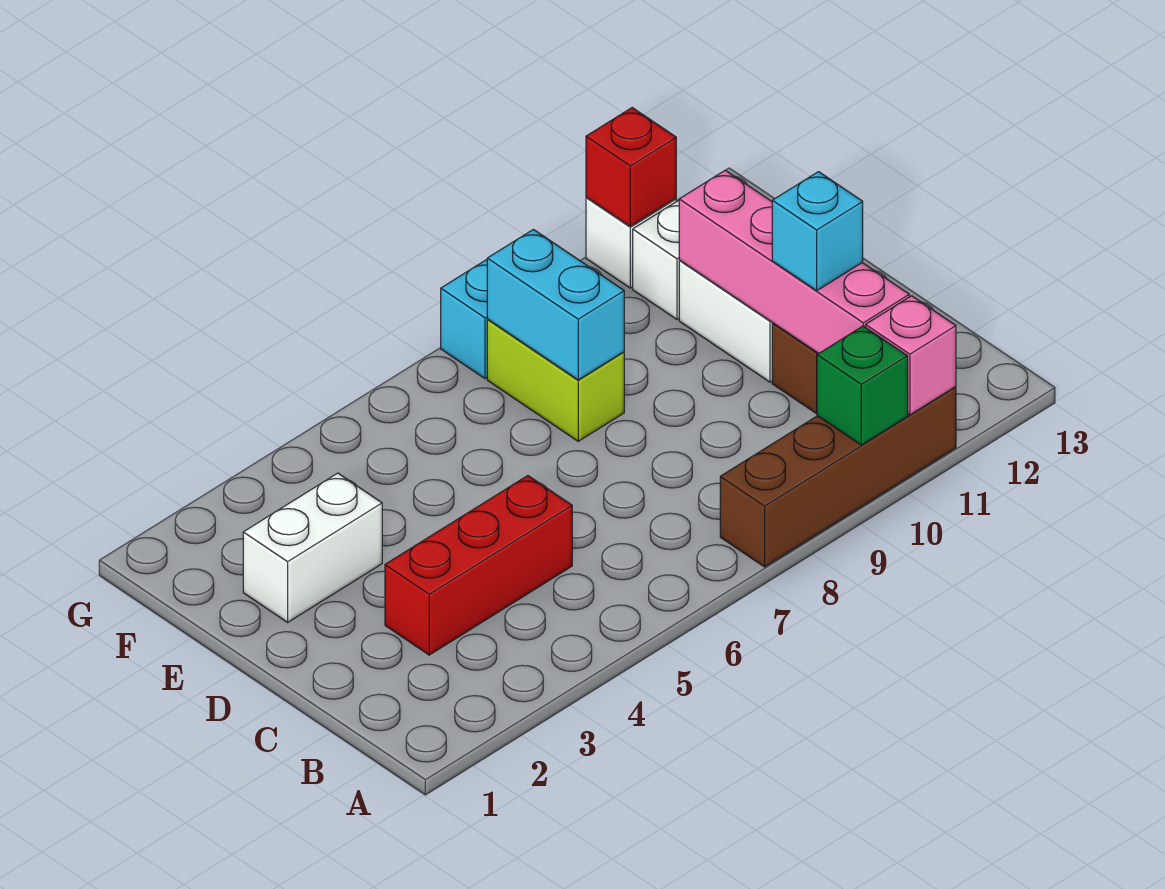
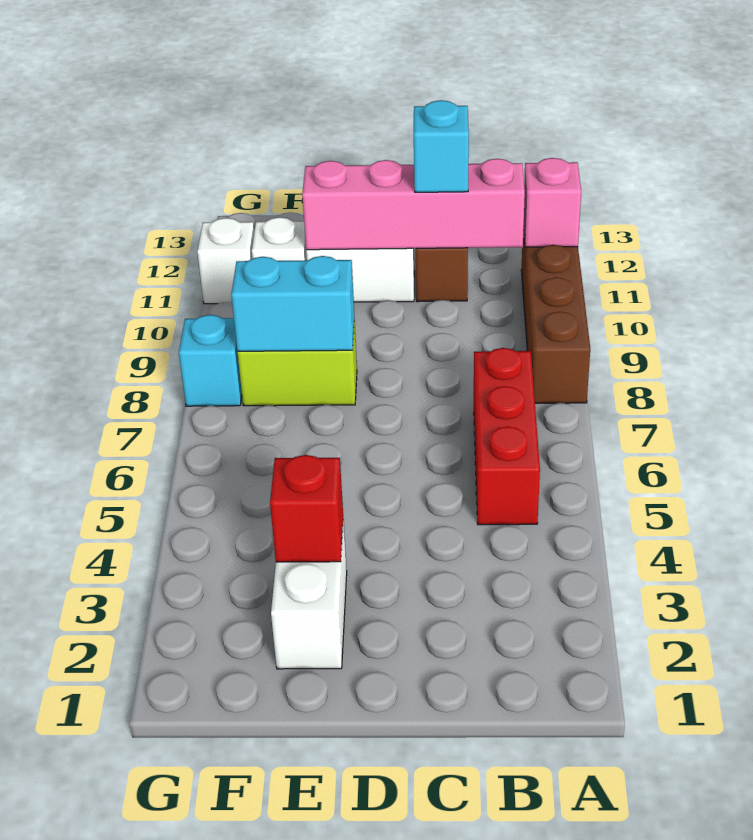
green brick A10 level 2 -> none
red brick C3:C5 level 1 -> red brick B5:B7 level 1
red brick G11 level 2 -> red brick E3 level 2

